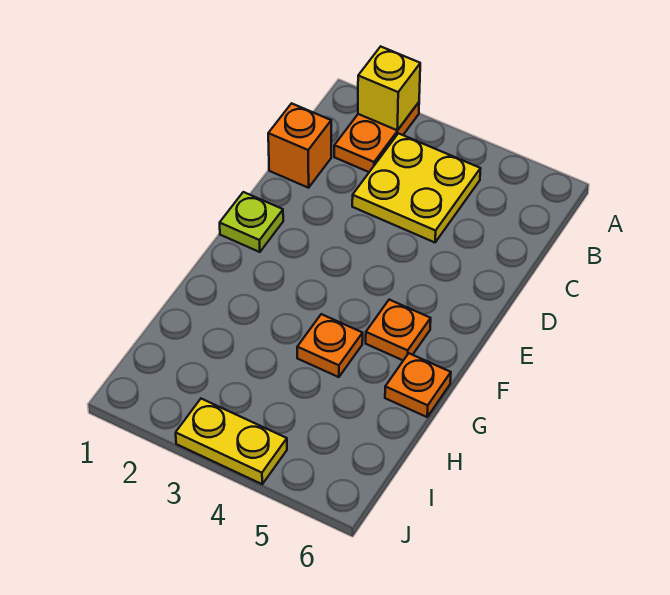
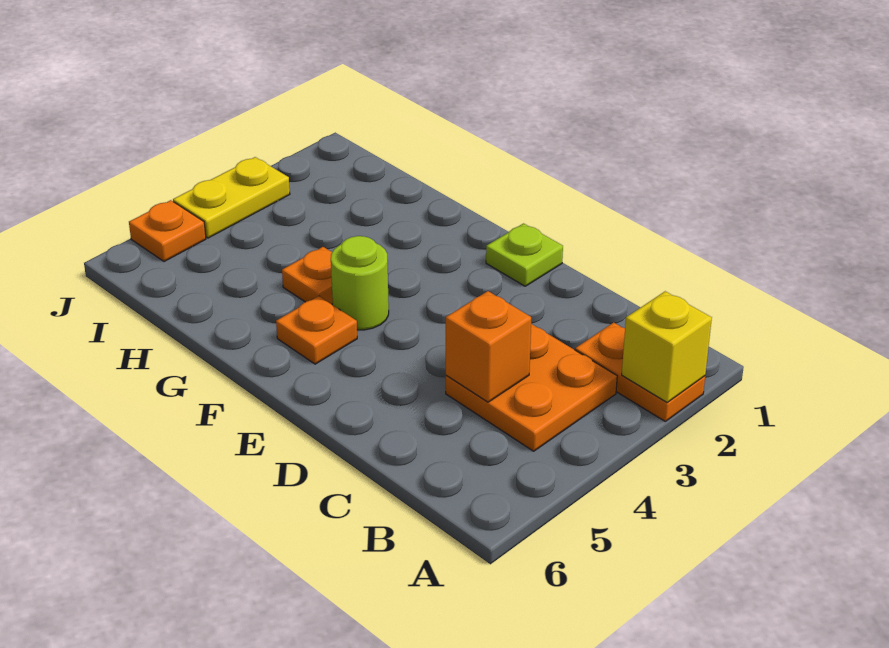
yellow plate B3:C4 level 1 -> orange plate B3:C4 level 1
orange brick C1 level 1 -> orange brick C4 level 2
none -> lime round brick F4 level 1
orange plate G6 level 1 -> orange plate J5 level 1

